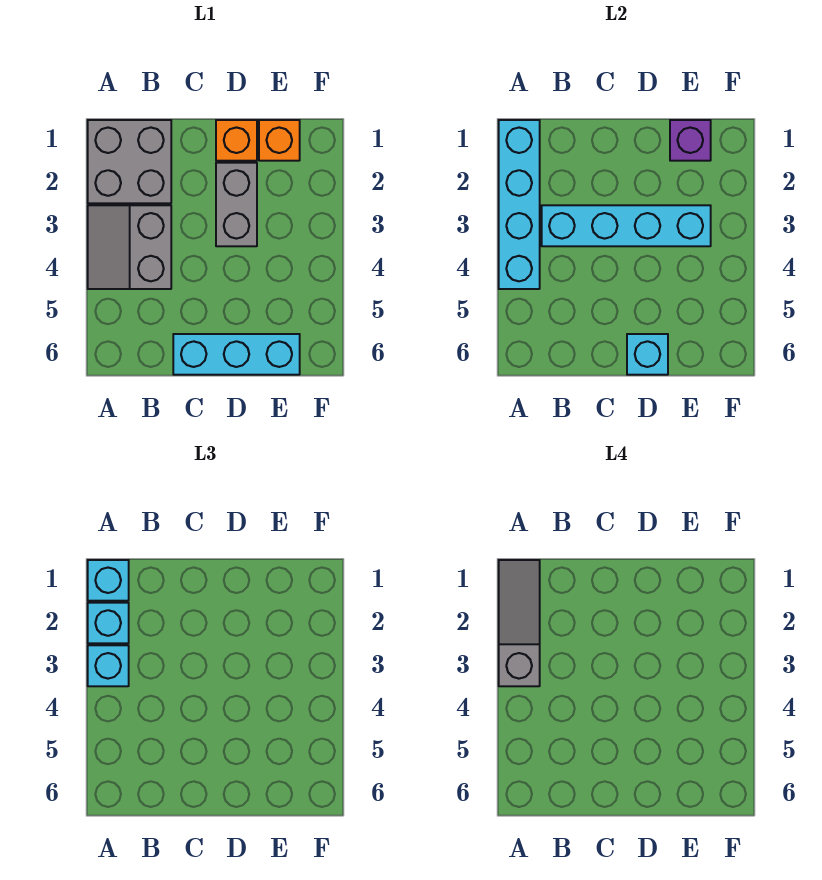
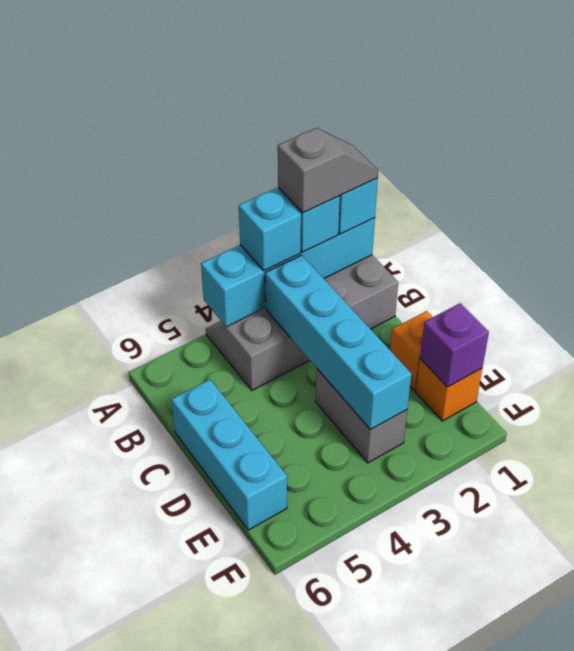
grey slope A1:A3 level 4 top 3 -> grey slope A1:A2 level 4 top 2
grey brick D2:D3 level 1 -> grey brick D3:E3 level 1
cyan brick D6 level 2 -> none

